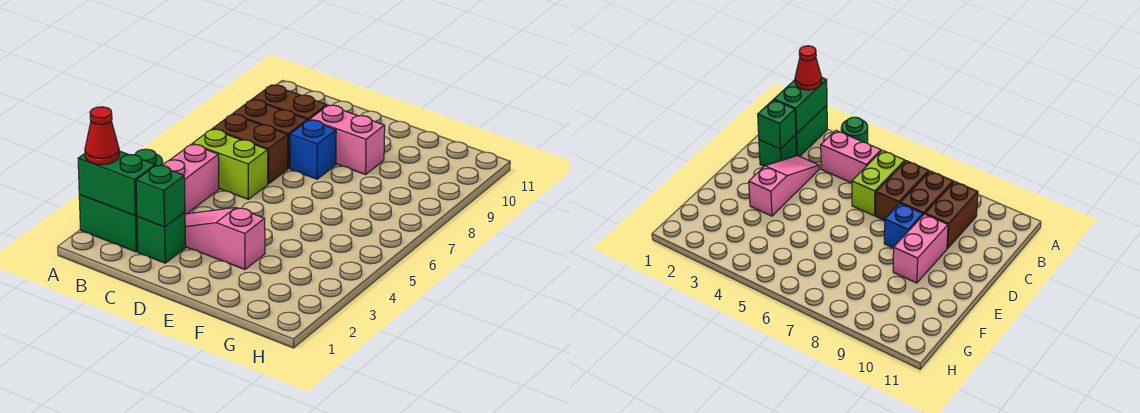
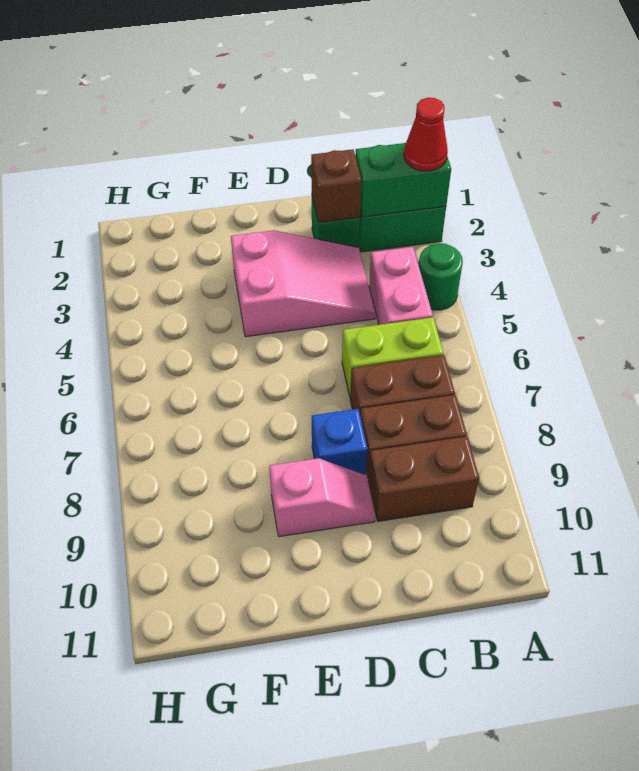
green brick C2 level 2 -> brown brick C2 level 2
pink slope C3:E3 level 1 top E -> pink slope C3:E4 level 1 top E
pink brick D9:E9 level 1 -> pink slope D9:E9 level 1 top E

